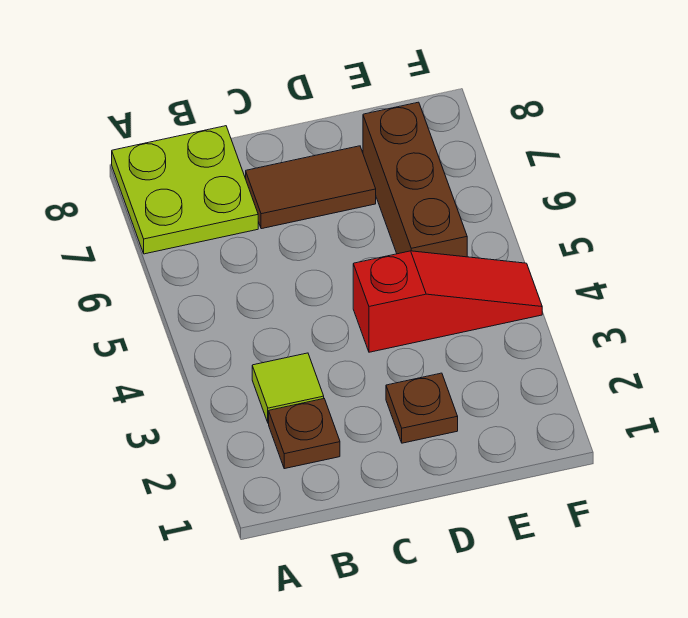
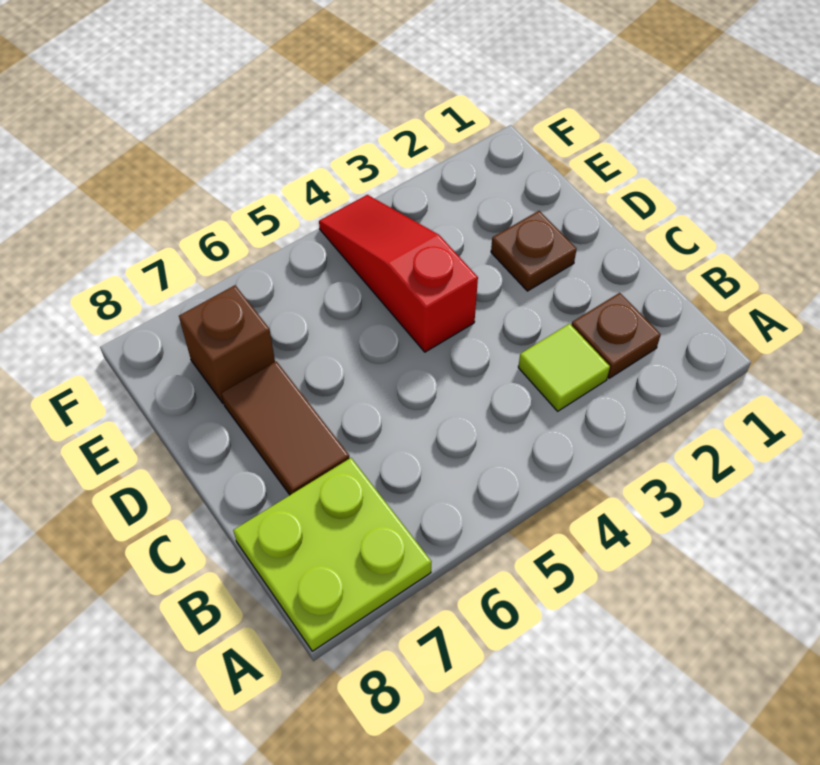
brown brick E5:E7 level 1 -> brown brick E7 level 1

